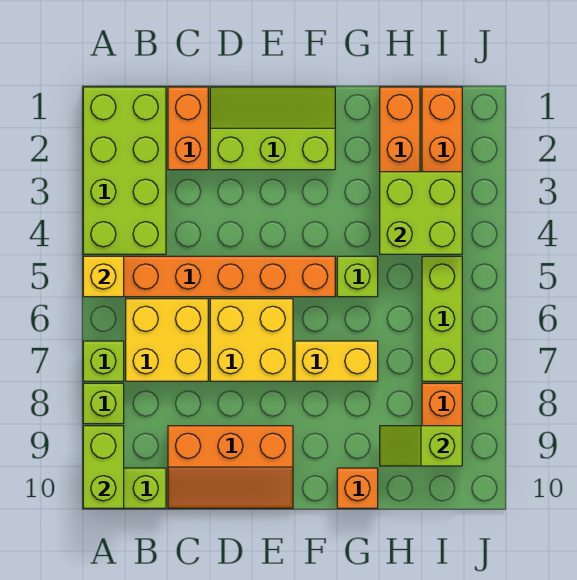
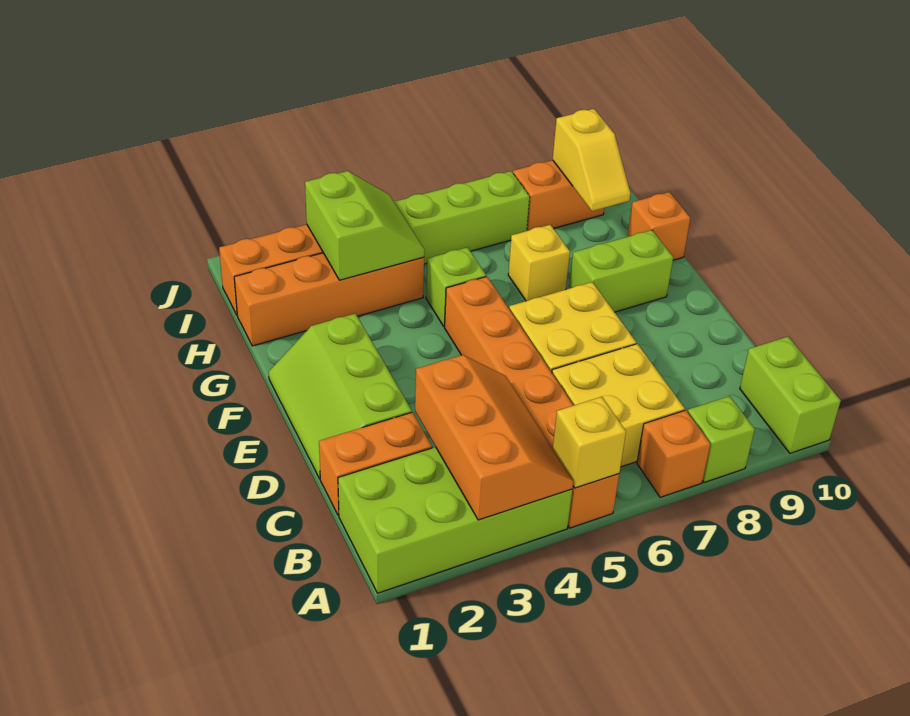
lime brick A7 level 1 -> orange brick A7 level 1
lime brick A9:A10 level 2 -> lime brick F8:F9 level 1
orange slope C9:E10 level 1 top 9 -> orange slope A3:C4 level 2 top 3
yellow brick F7:G7 level 1 -> yellow brick G7 level 1
lime brick H3:I4 level 2 -> lime slope H3:I4 level 2 top 3
lime slope H9:I9 level 2 top I -> yellow slope H9:I9 level 2 top I

